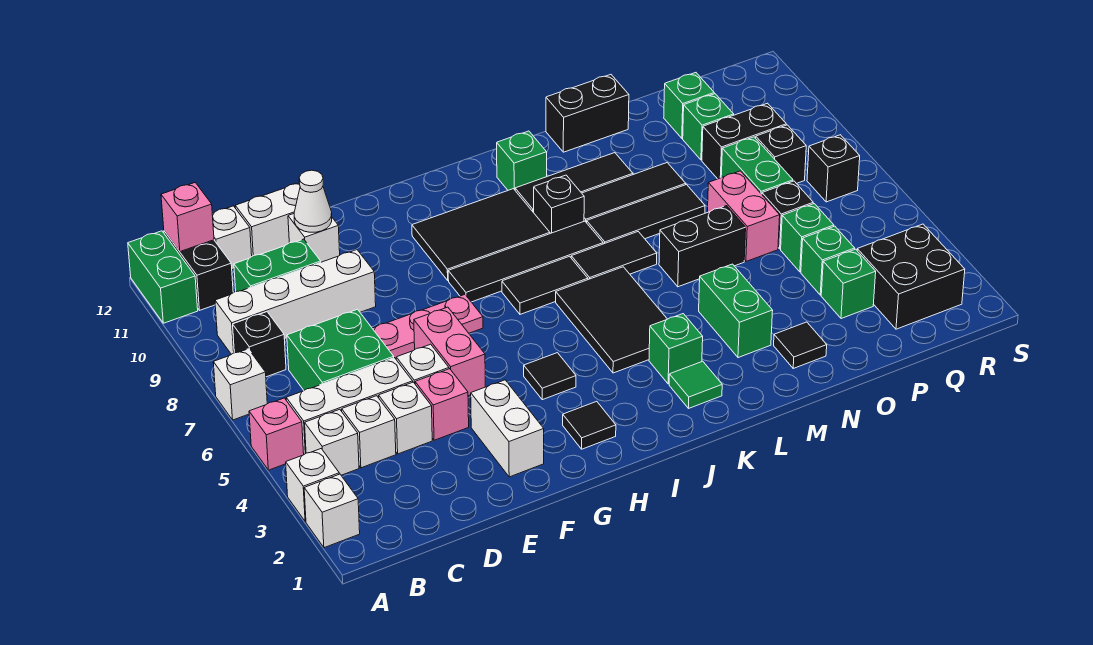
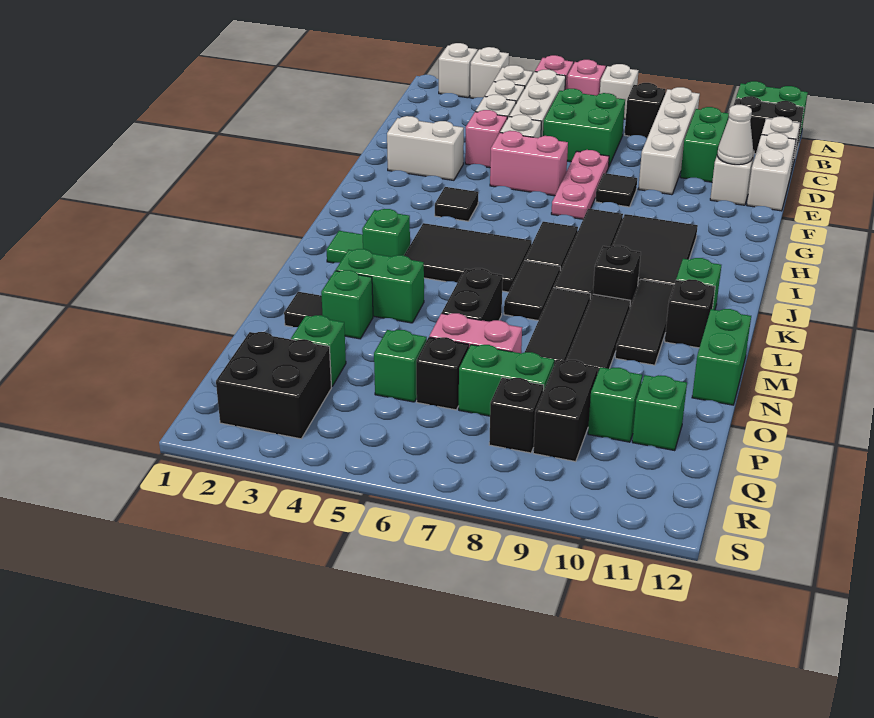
pink brick B12 level 2 -> pink brick A6 level 1
black tile H2 level 1 -> black tile F8 level 1
black brick M12:N12 level 1 -> green brick M12:N12 level 1
green brick P4 level 1 -> green brick N3 level 1
black brick R7 level 1 -> black brick L11 level 1

